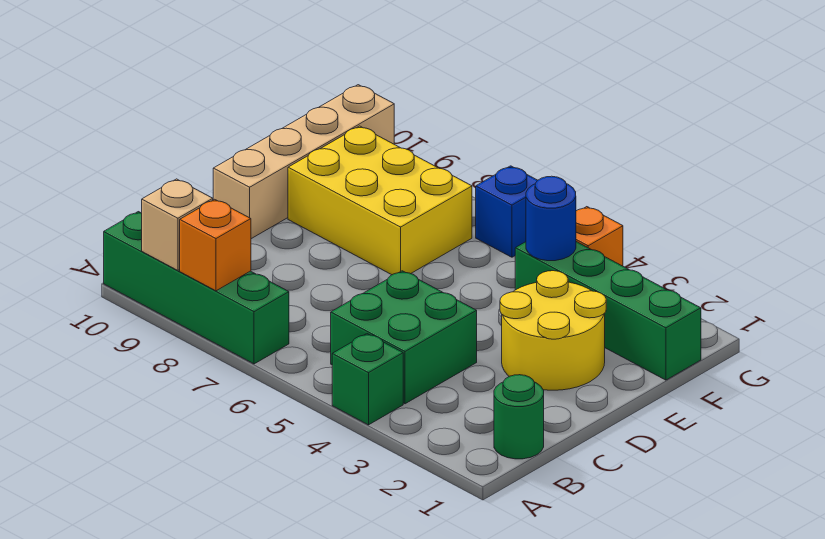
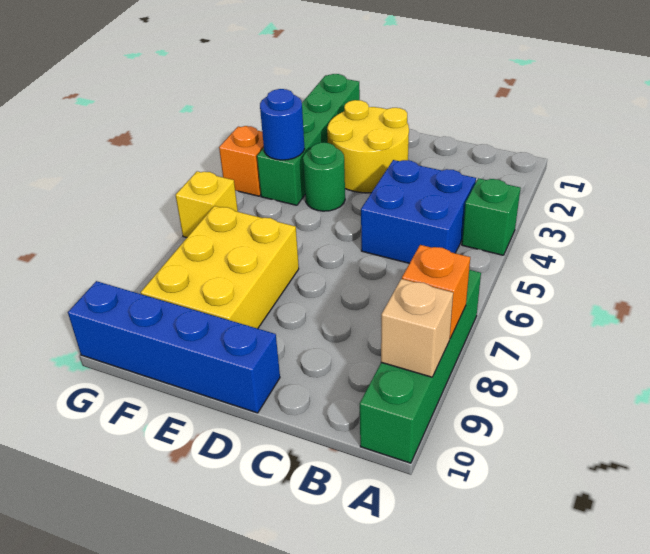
green round brick B1 level 1 -> green round brick E4 level 1
green brick B4:C5 level 1 -> blue brick B4:C5 level 1
tan brick D10:G10 level 1 -> blue brick D10:G10 level 1
blue brick G6 level 1 -> yellow brick G6 level 1

